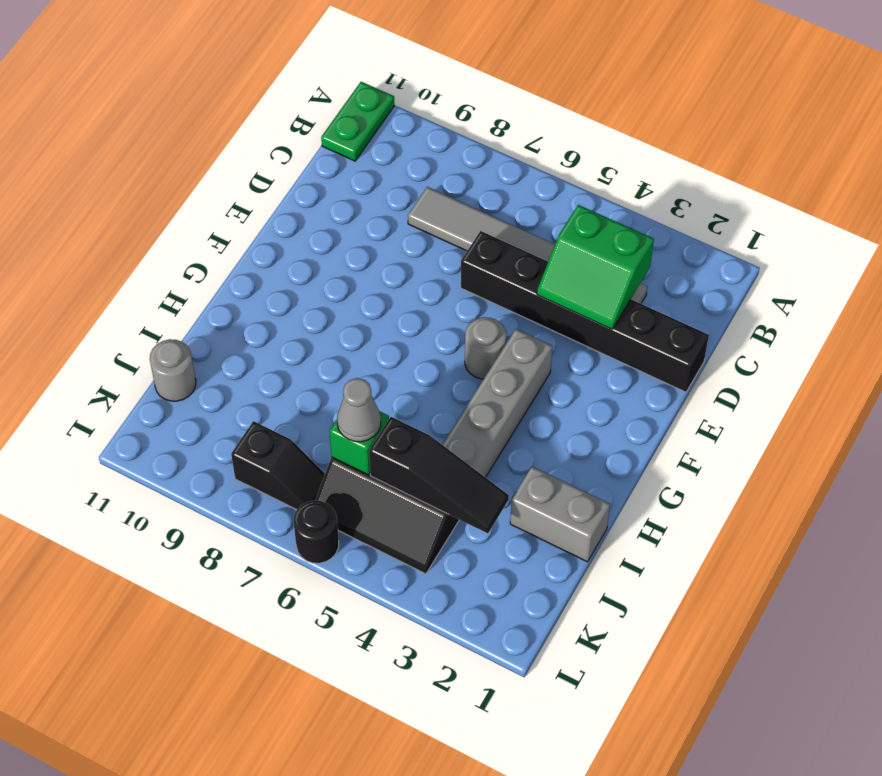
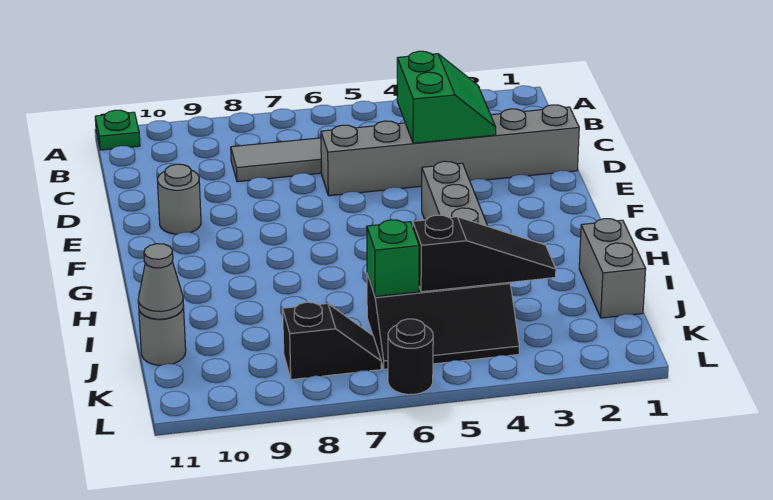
green plate A11:B11 level 1 -> green plate A11 level 1
green slope C3:D4 level 2 top C -> green slope C3:D4 level 2 top 4
black brick D1:D6 level 1 -> grey brick D1:D6 level 1
grey round brick F5 level 1 -> grey round brick E10 level 1
grey brick I1:I2 level 1 -> grey brick I1:J1 level 1
grey cone J6 level 3 -> grey cone J11 level 2

